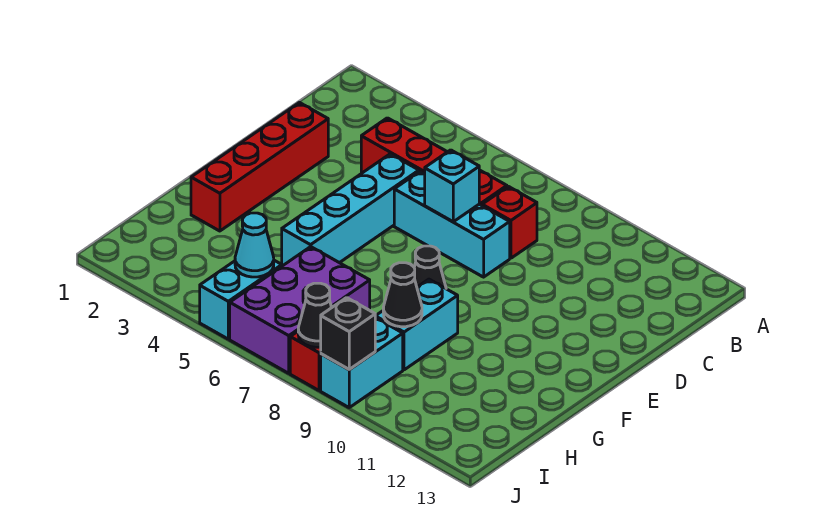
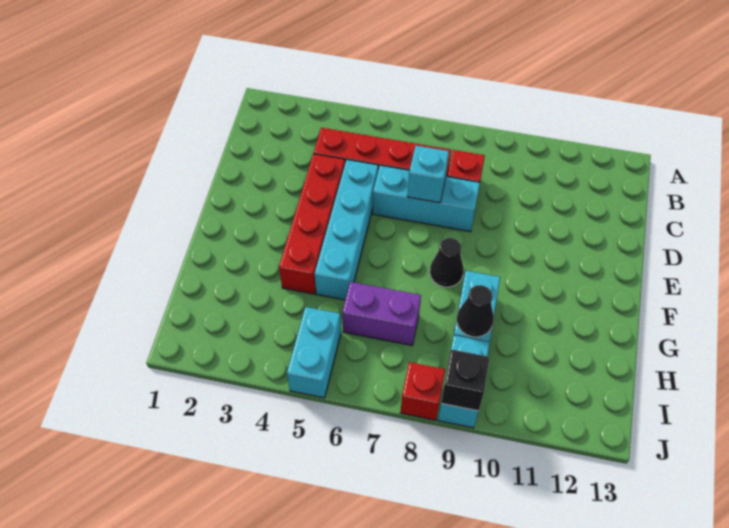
red brick D2:G2 level 1 -> red brick D4:G4 level 1
purple brick H6:J7 level 1 -> purple brick H6:H7 level 1
cyan cone I5 level 2 -> none
black cone J8 level 2 -> none

